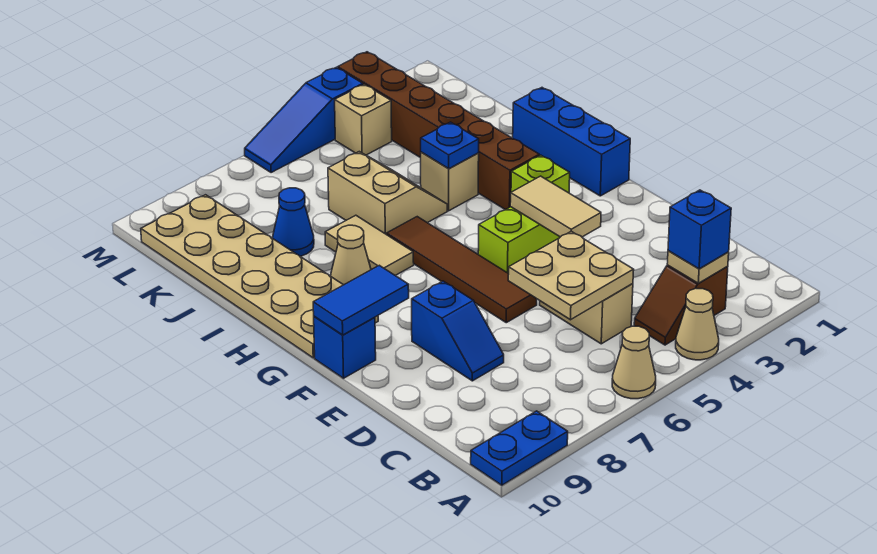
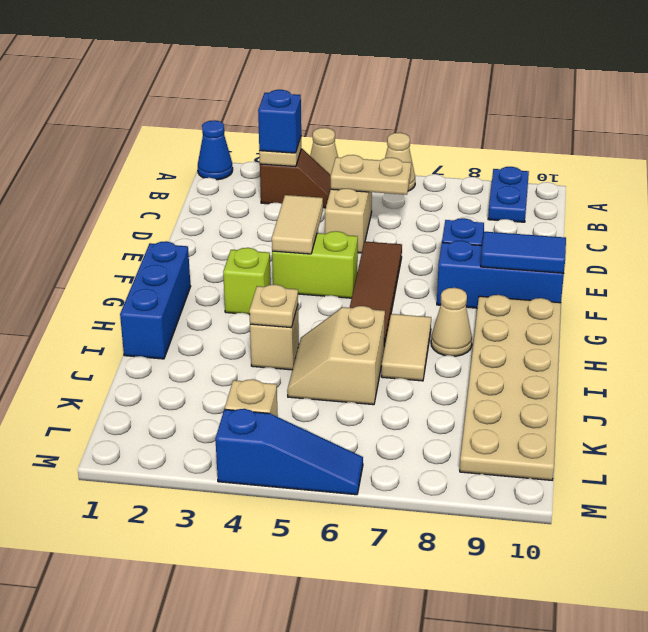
blue plate A9:A10 level 1 -> blue plate A9:B9 level 1
tan plate C5:D6 level 2 -> tan plate C5:C6 level 2
blue brick F10 level 1 -> blue brick F8:F10 level 1
brown brick H3:M3 level 1 -> none
blue plate I4 level 2 -> tan plate I4 level 2
blue cone J8 level 1 -> blue cone A1 level 1

